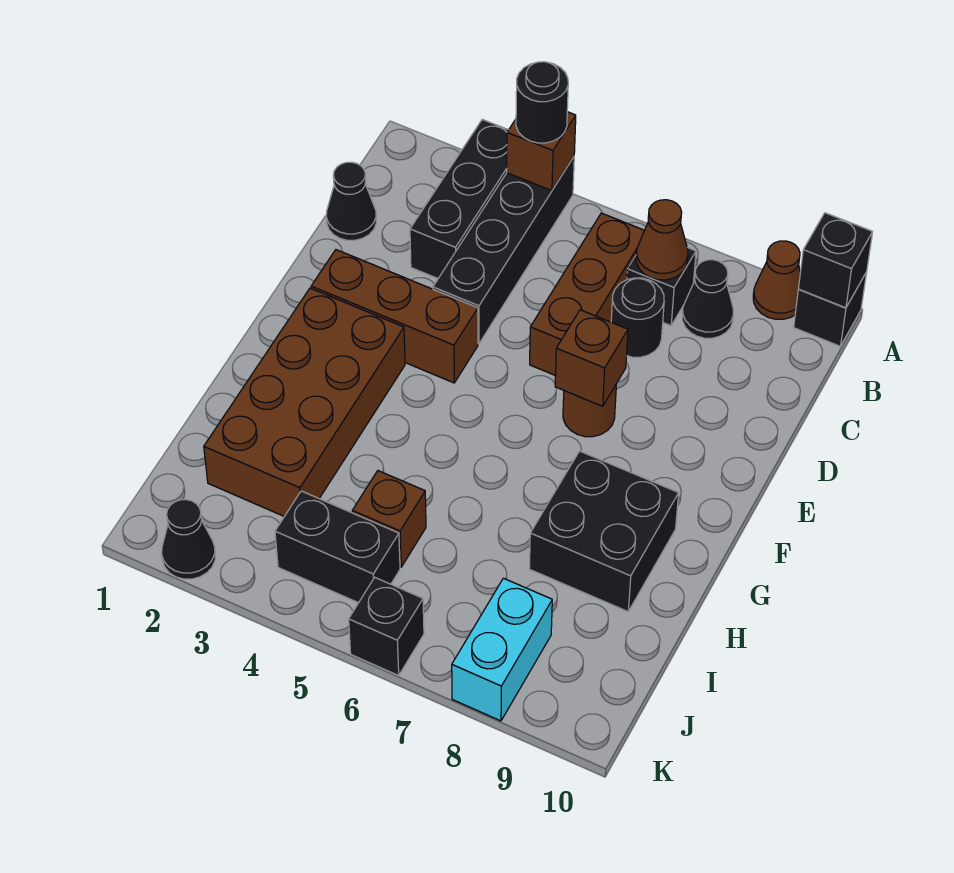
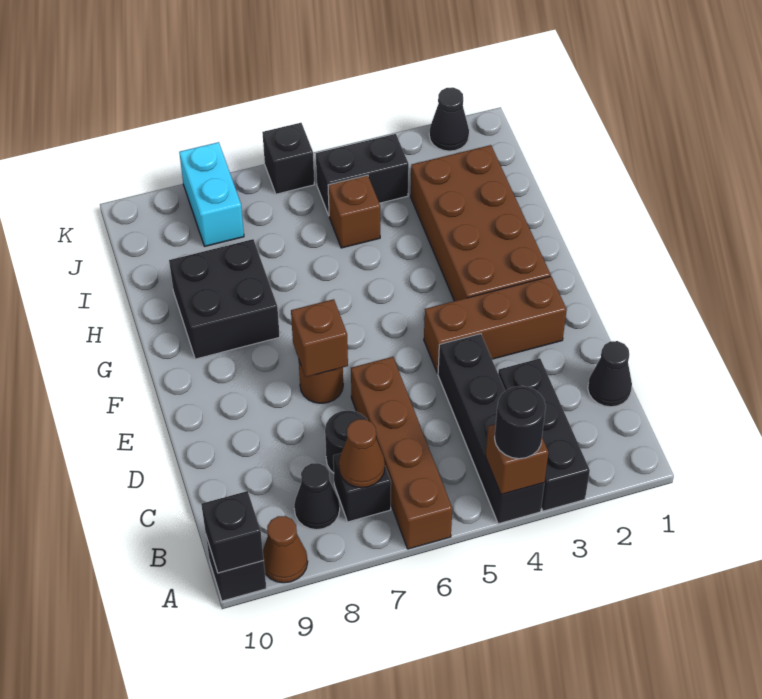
brown brick B6:D6 level 1 -> brown brick A6:D6 level 1

